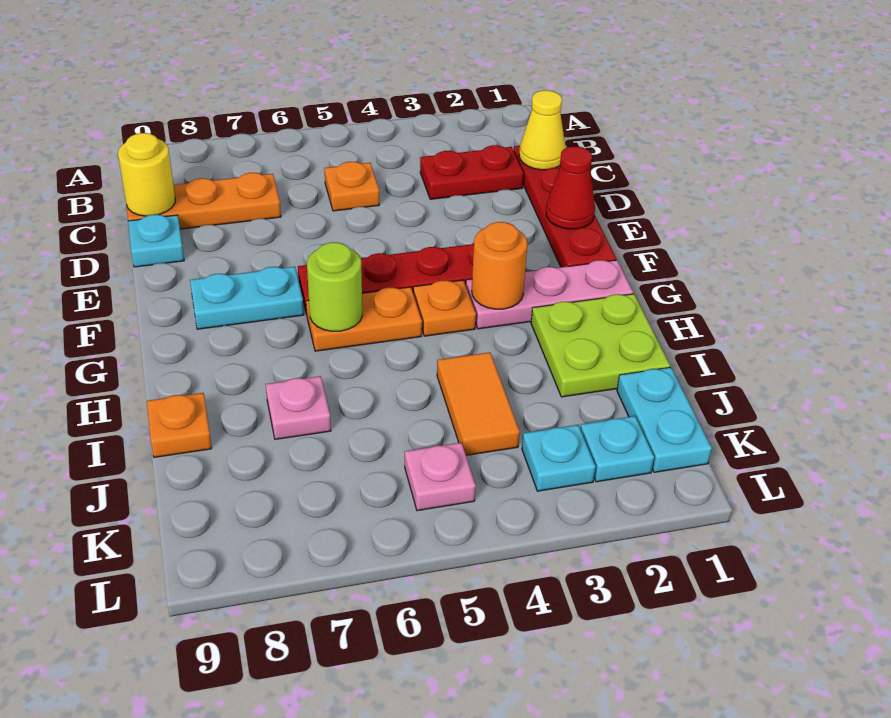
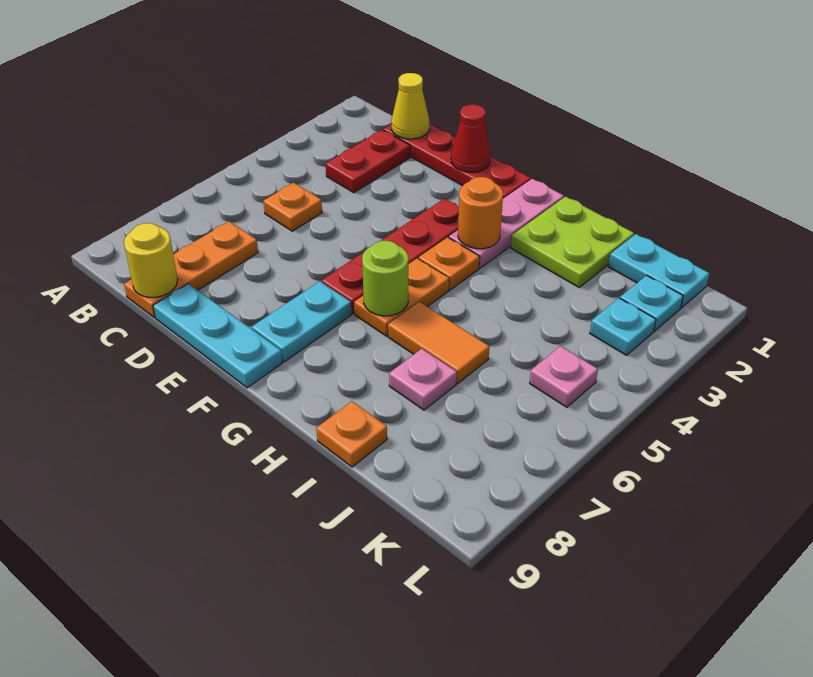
cyan plate D9 level 1 -> cyan plate D9:F9 level 1
orange tile I4:J4 level 1 -> orange tile H6:I6 level 1

